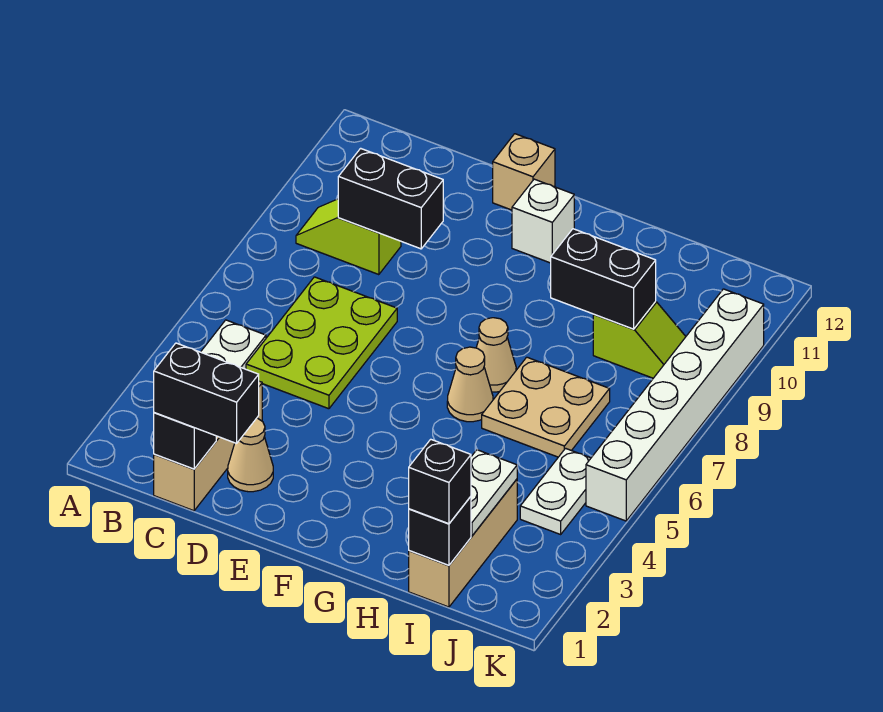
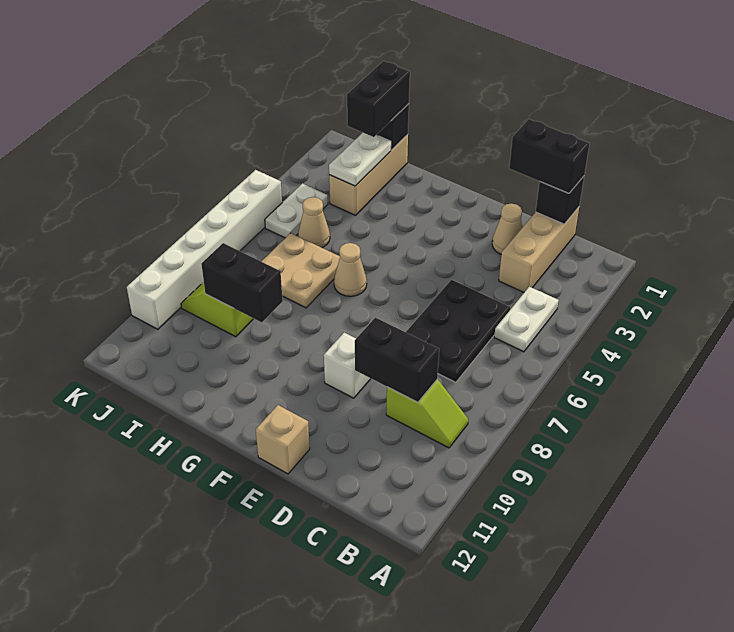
lime plate C5:D7 level 1 -> black plate C5:D7 level 1
white brick F11 level 1 -> white brick E9 level 1
tan cone G7 level 1 -> tan cone I5 level 1
black brick I1 level 3 -> black brick I1:I2 level 3

